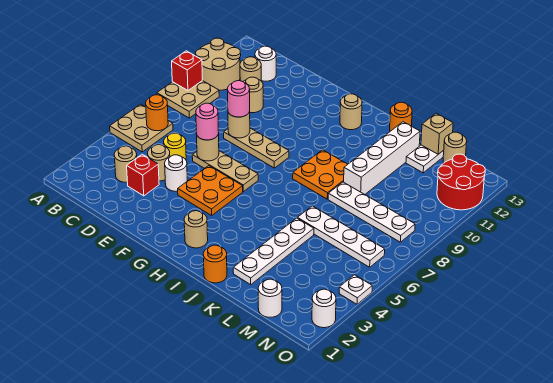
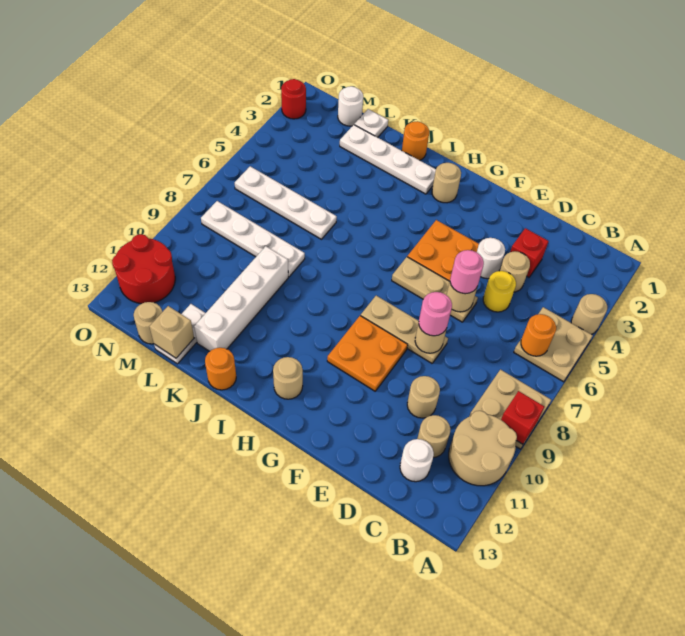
tan round brick C3 level 1 -> tan round brick A4 level 1
orange plate I8:J9 level 1 -> orange plate F9:G10 level 1
white plate K2:K5 level 1 -> white plate I2:L2 level 1
white round brick O2 level 1 -> red round brick O2 level 1
white plate O4 level 1 -> white plate L1 level 1

